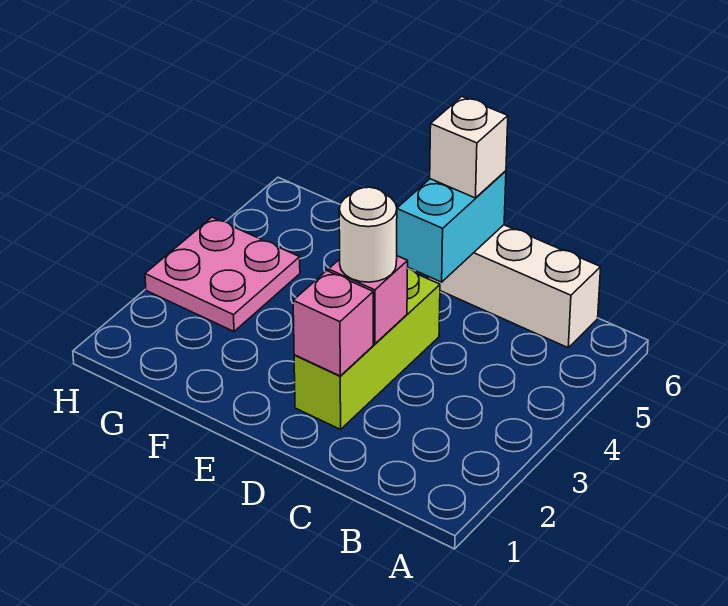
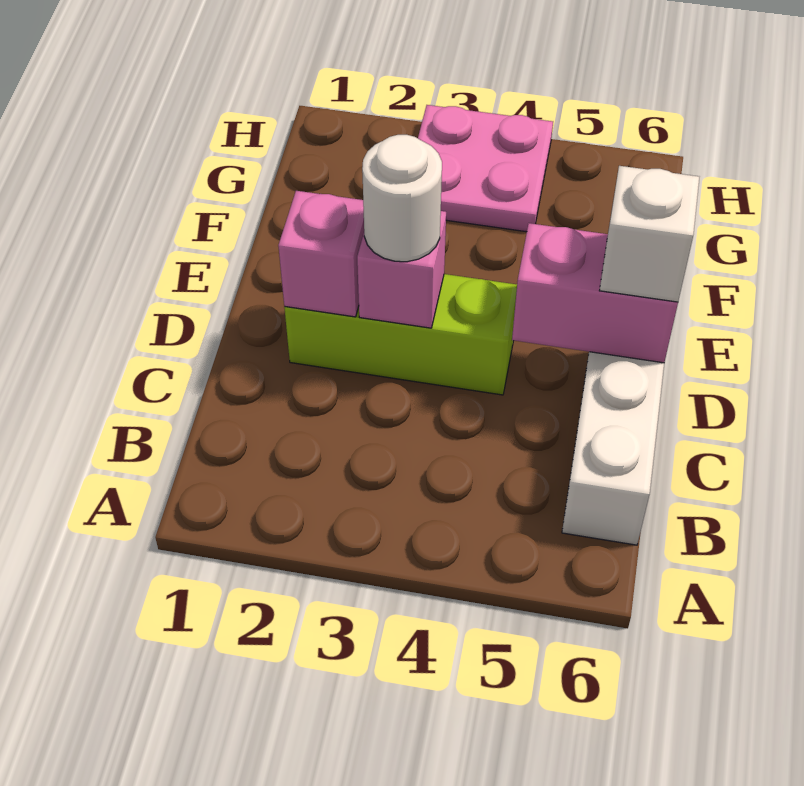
cyan brick D5:D6 level 2 -> pink brick D5:D6 level 2

